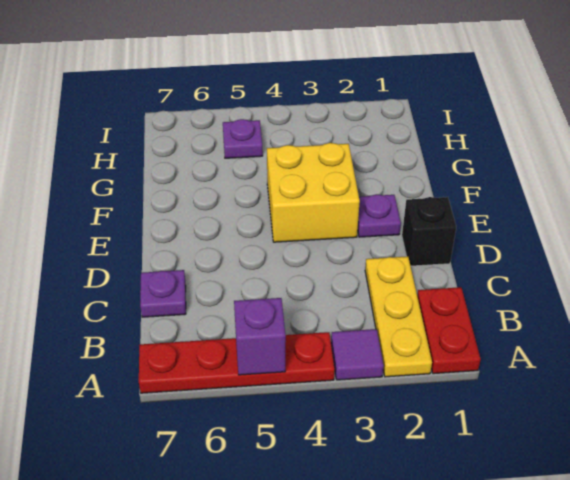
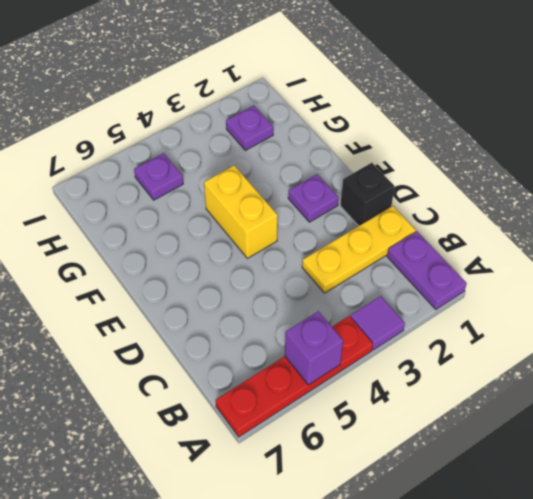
red plate A1:B1 level 1 -> purple plate A1:B1 level 1
yellow plate A2:C2 level 1 -> yellow plate C1:C3 level 1
purple plate C7 level 1 -> purple plate H2 level 1
yellow brick E3:F4 level 1 -> yellow brick E4:F4 level 1

